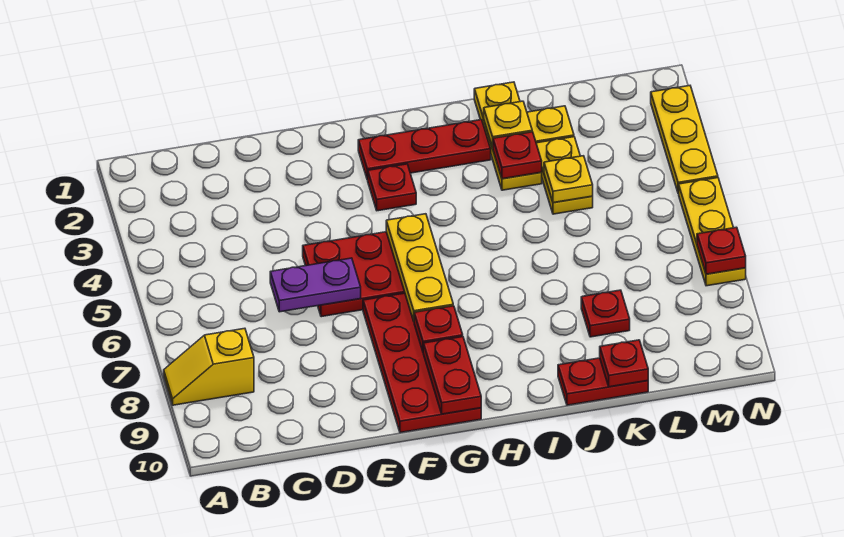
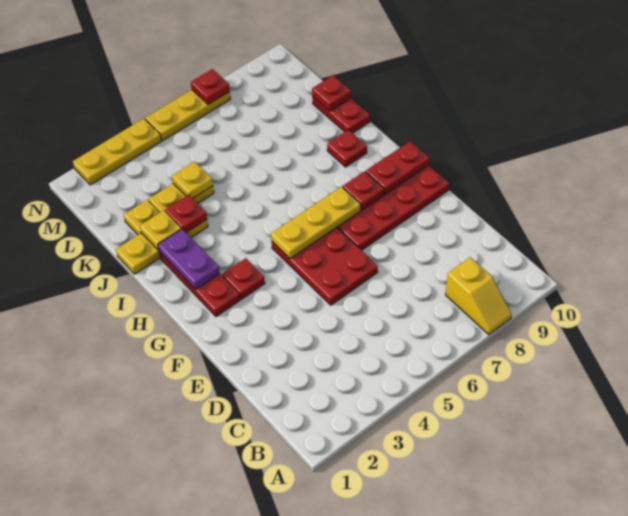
purple plate D6:E6 level 2 -> purple plate H2:I2 level 2
red plate K8 level 1 -> red plate I9 level 1

